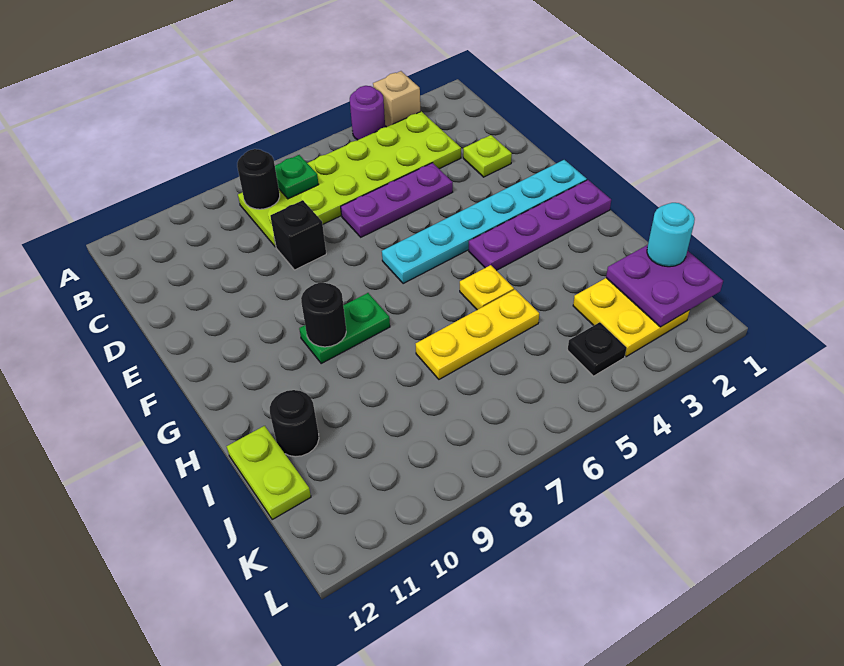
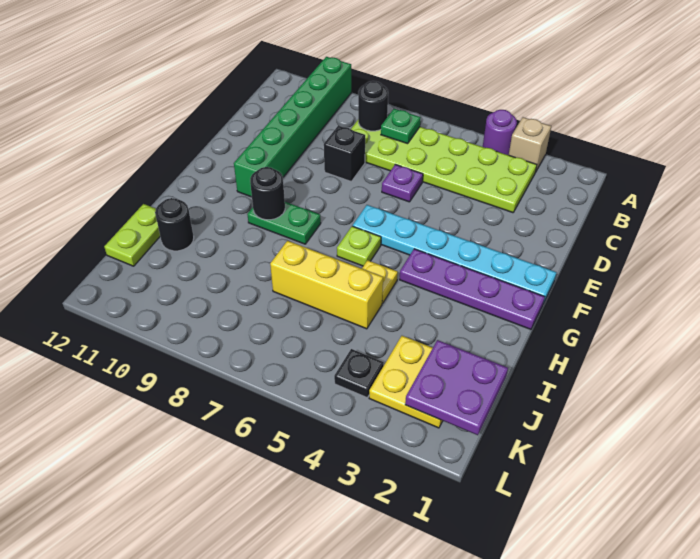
none -> green brick A10:F10 level 1
lime plate D2 level 1 -> lime plate G6 level 1
purple plate D4:D6 level 1 -> purple plate D6 level 1
yellow plate I5:I7 level 1 -> yellow brick I5:I7 level 1
cyan round brick J1 level 3 -> none

